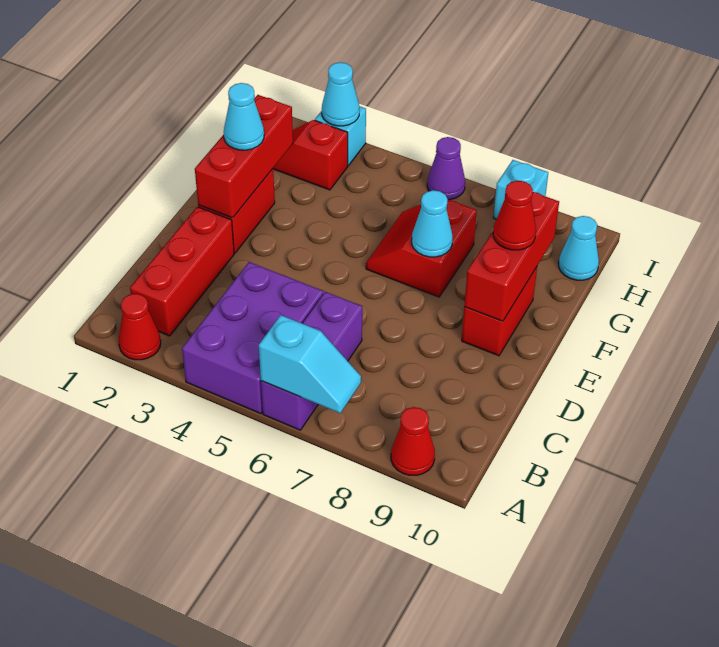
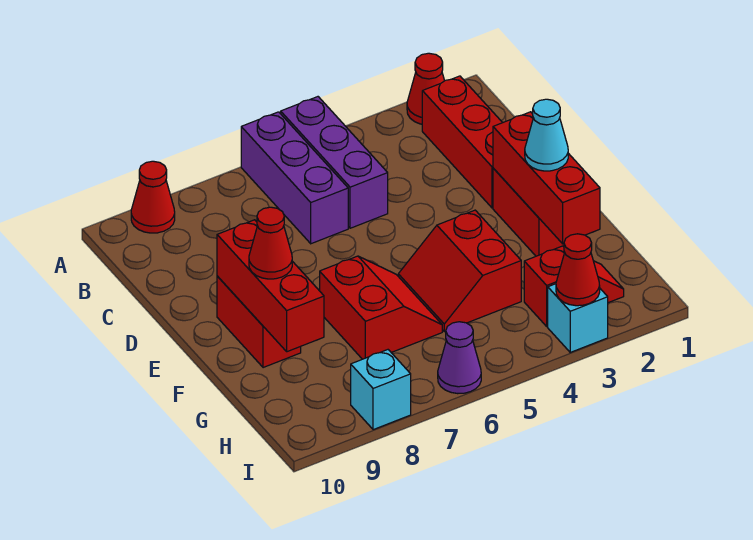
purple brick A4:C5 level 1 -> purple brick A5:C5 level 1
cyan slope A6:A7 level 2 top 6 -> none
none -> red slope F4:G5 level 1 top 4
cyan cone F7 level 2 -> none
cyan cone H10 level 1 -> none
cyan cone I3 level 2 -> red cone I3 level 2

